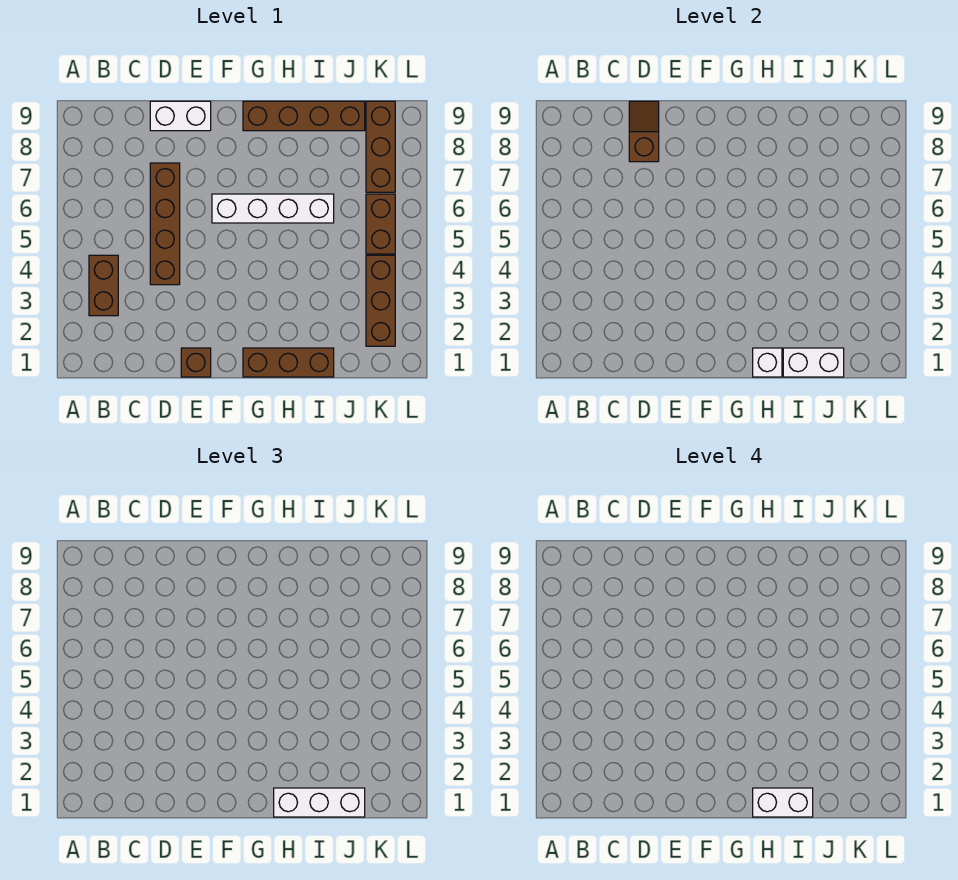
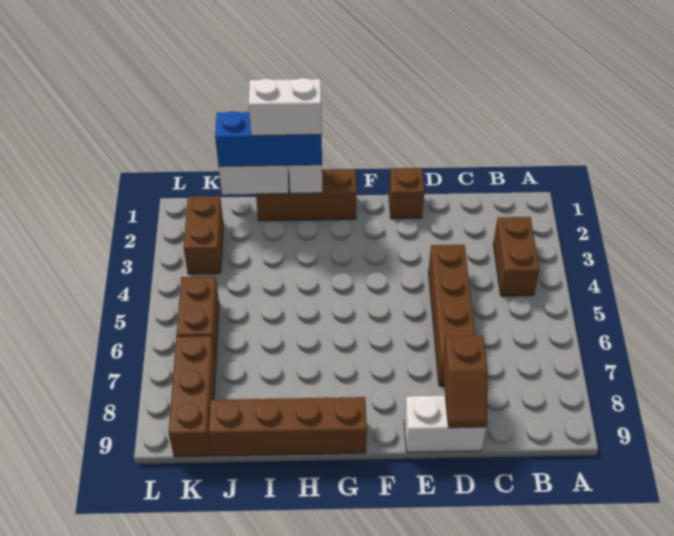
white brick F6:I6 level 1 -> none
white brick H1:J1 level 3 -> blue brick H1:J1 level 3
brown brick K2:K4 level 1 -> brown brick K2:K3 level 1

